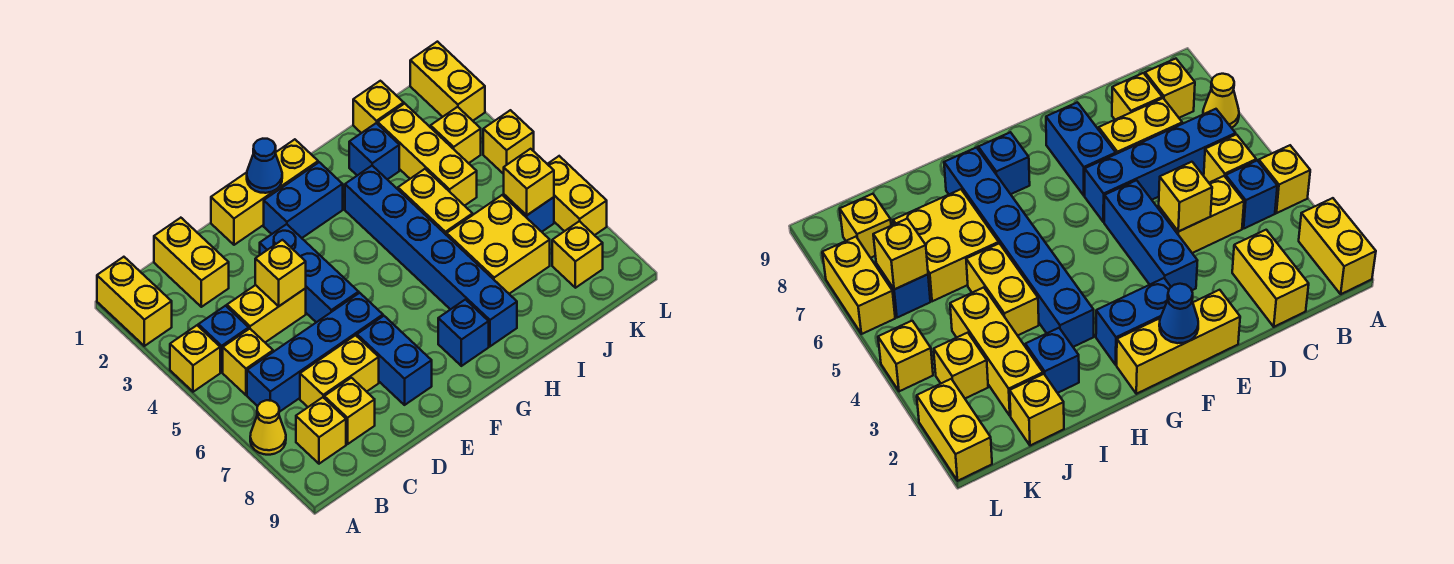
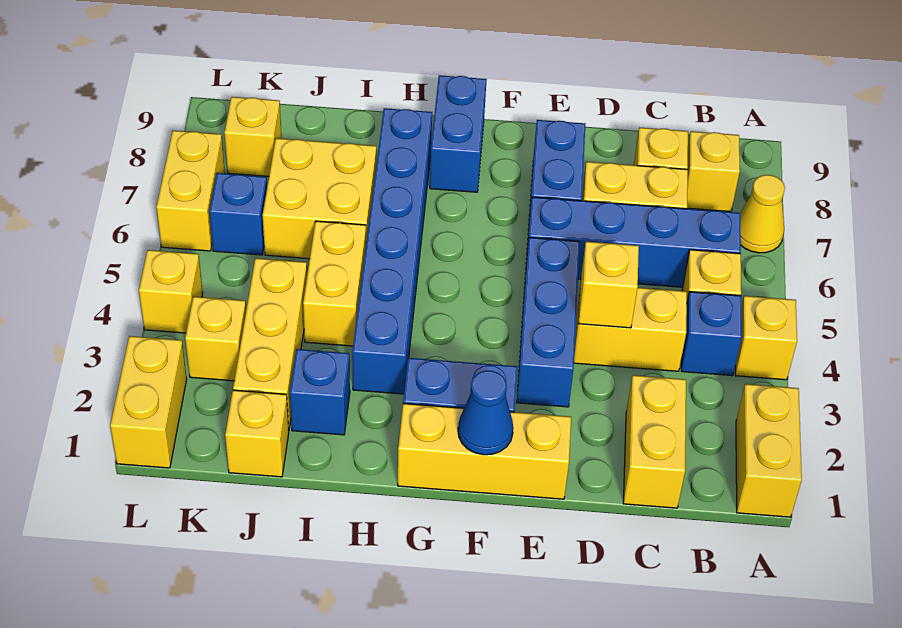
blue brick G8 level 1 -> blue brick G8:G9 level 1
yellow brick K6 level 2 -> none

